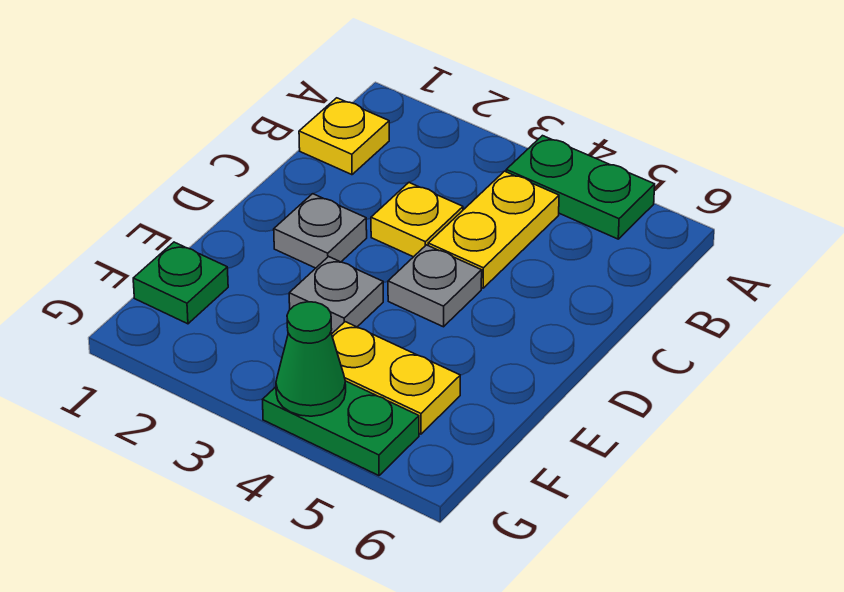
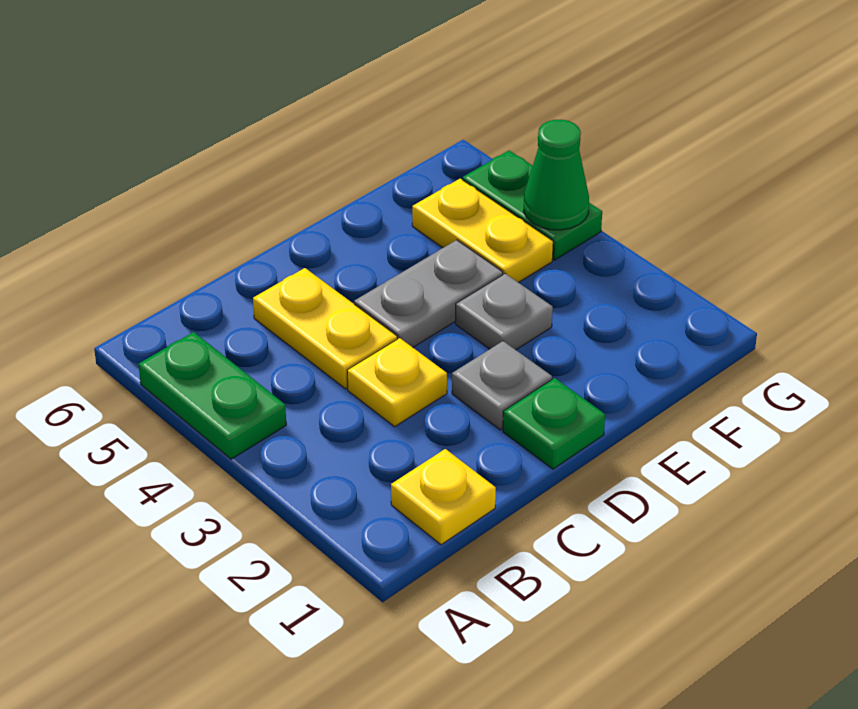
yellow plate B4:C4 level 1 -> yellow plate C4:C5 level 1
grey plate D4 level 1 -> grey plate D4:E4 level 1
green plate F1 level 1 -> green plate D1 level 1

